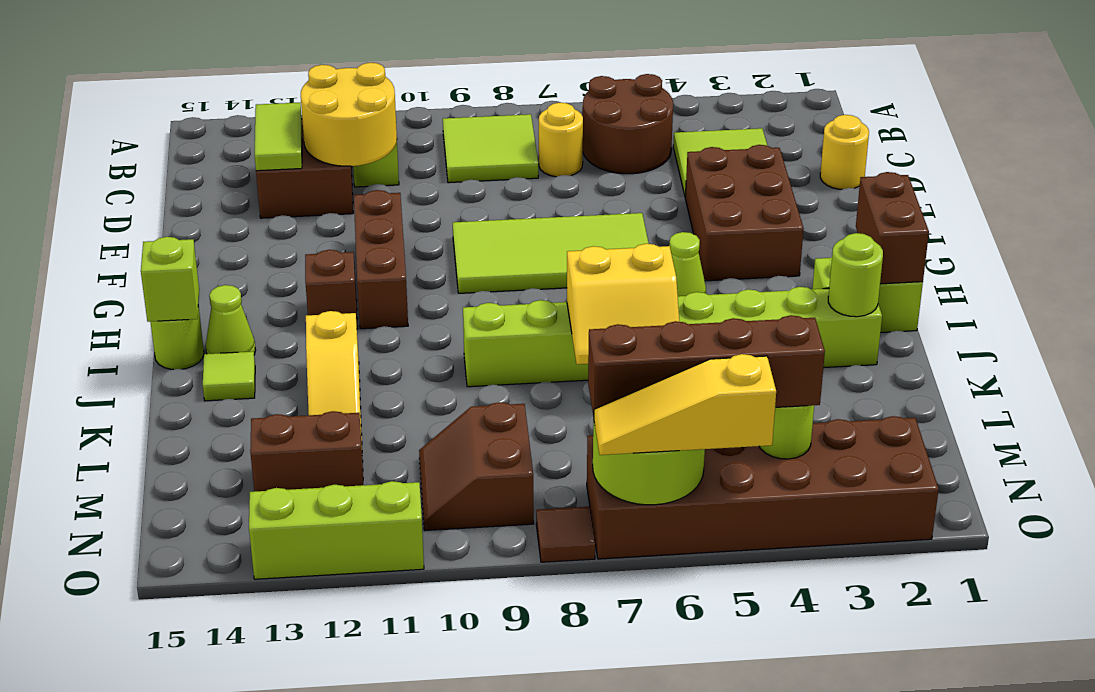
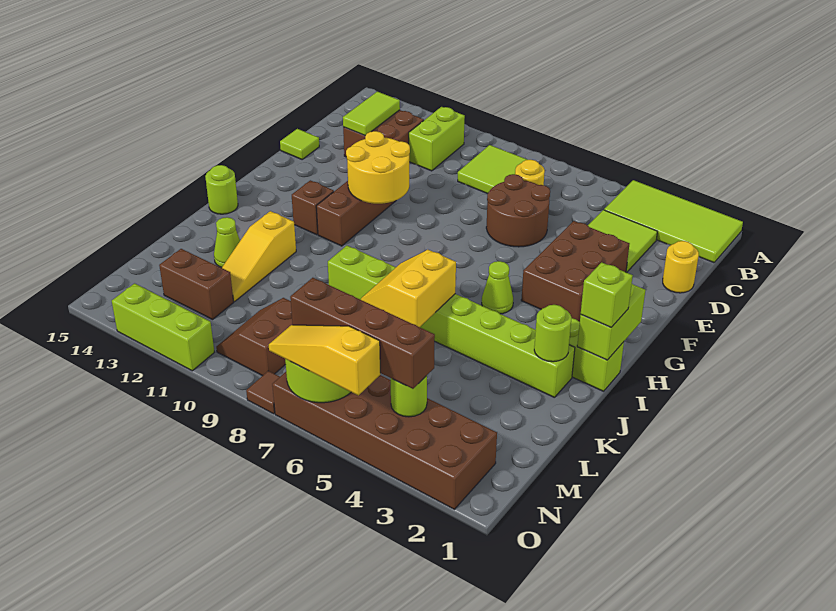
brown round brick B5:C6 level 1 -> brown round brick D6:E7 level 1
yellow round brick C11:D12 level 2 -> yellow round brick F10:G11 level 2
lime tile F6:G9 level 1 -> lime tile A1:B4 level 1
brown brick H1:I1 level 2 -> lime brick H1:I1 level 2
lime cone I14 level 1 -> lime cone K13 level 1
lime brick I15 level 2 -> lime brick I1 level 3
yellow slope J6:K7 level 2 top J -> yellow slope J6:K7 level 2 top 6
lime tile J14 level 1 -> lime tile E15 level 1

